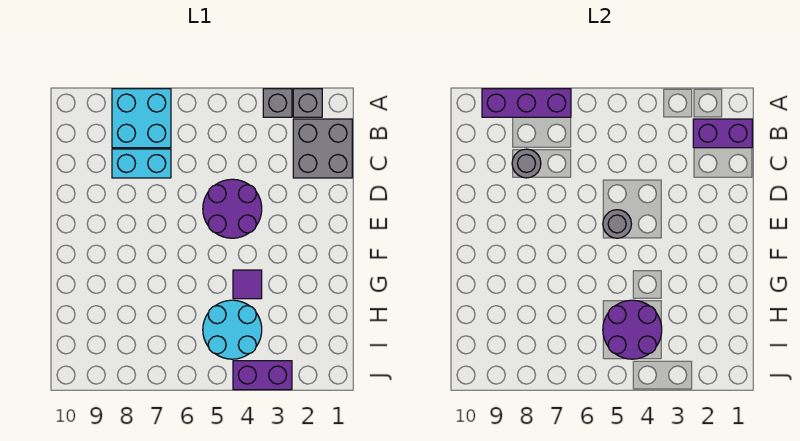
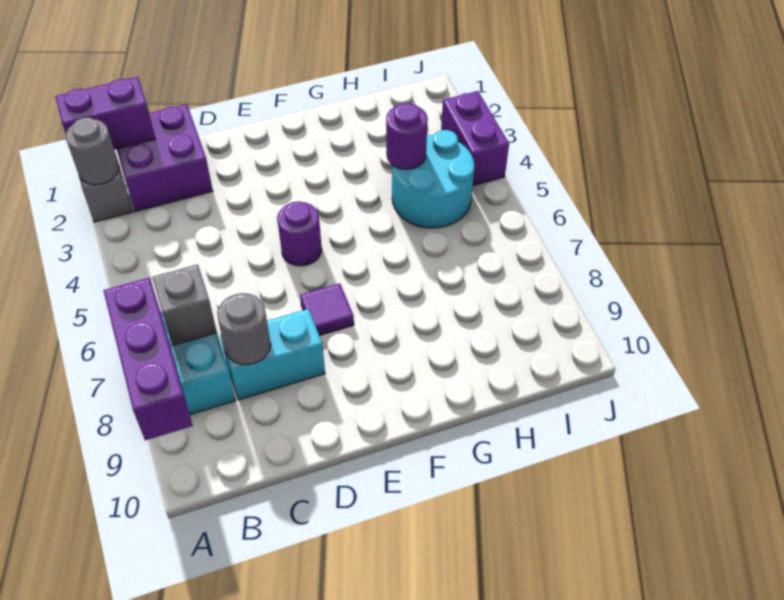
grey brick A3 level 1 -> grey brick B7 level 2
grey brick B1:C2 level 1 -> purple brick B1:C2 level 1
purple brick B1:B2 level 2 -> purple brick A1:B1 level 2
cyan brick C7:C8 level 1 -> cyan brick C8:D8 level 1
purple round brick D4:E5 level 1 -> purple round brick E5 level 1
grey round brick E5 level 2 -> grey round brick A2 level 2
purple tile G4 level 1 -> purple tile E7 level 1
purple round brick H4:I5 level 2 -> purple round brick H4 level 2

